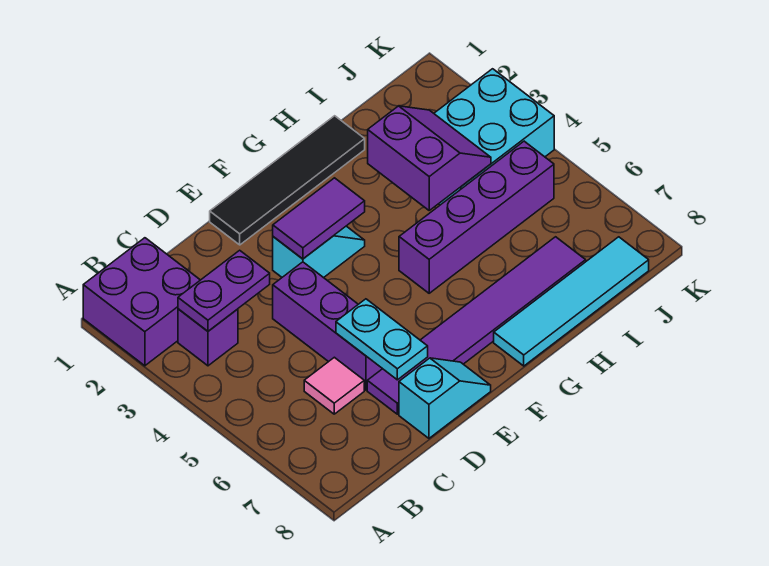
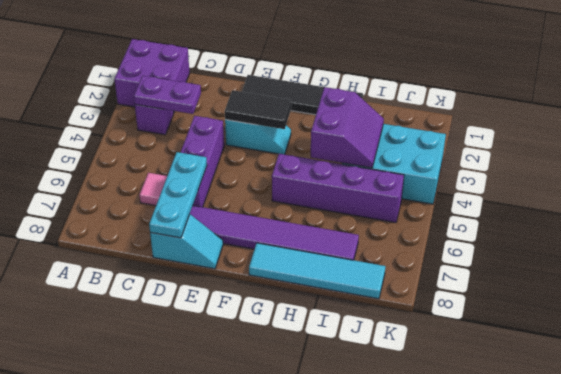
cyan plate D6:D7 level 2 -> cyan plate D6:D8 level 2
purple tile E3:F3 level 2 -> black tile E3:F3 level 2

